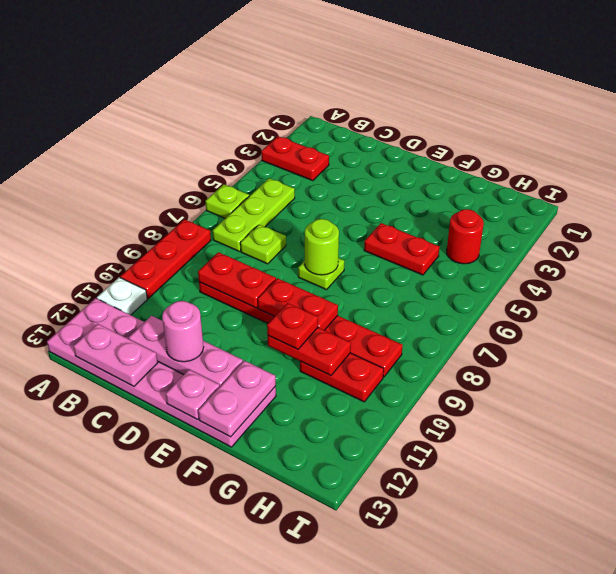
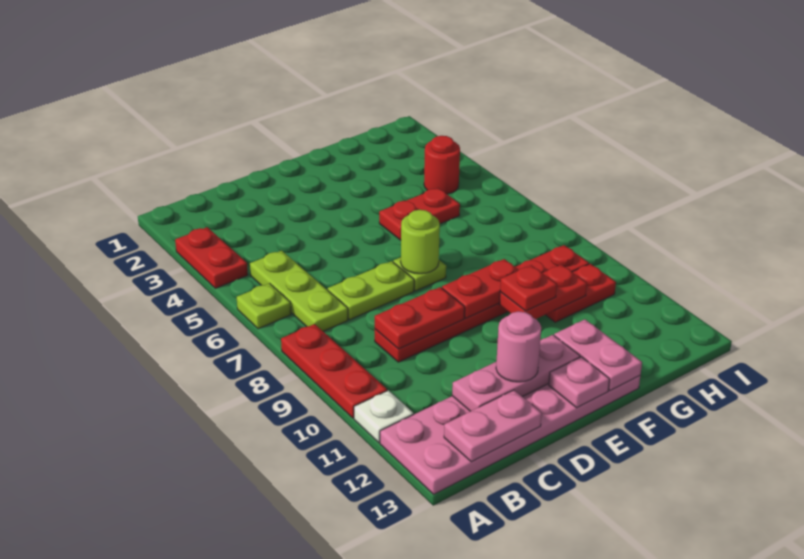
red plate A3:B3 level 1 -> red plate A3:A4 level 1
lime plate C7 level 1 -> lime plate C7:D7 level 1

